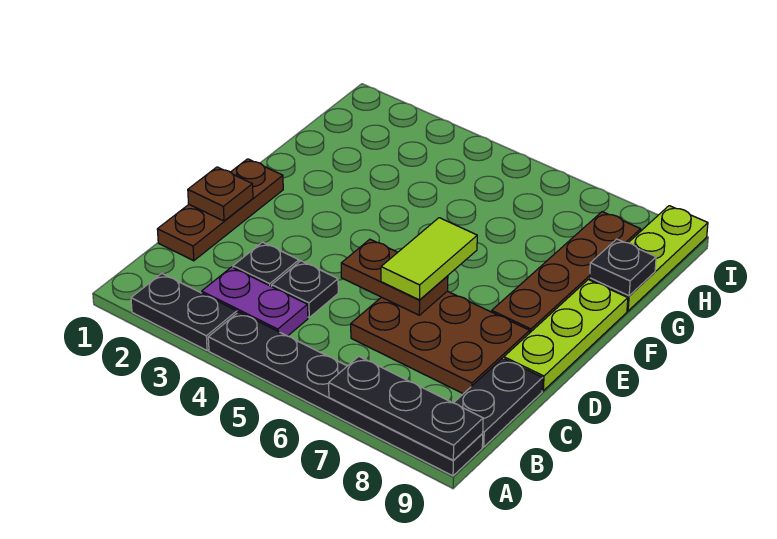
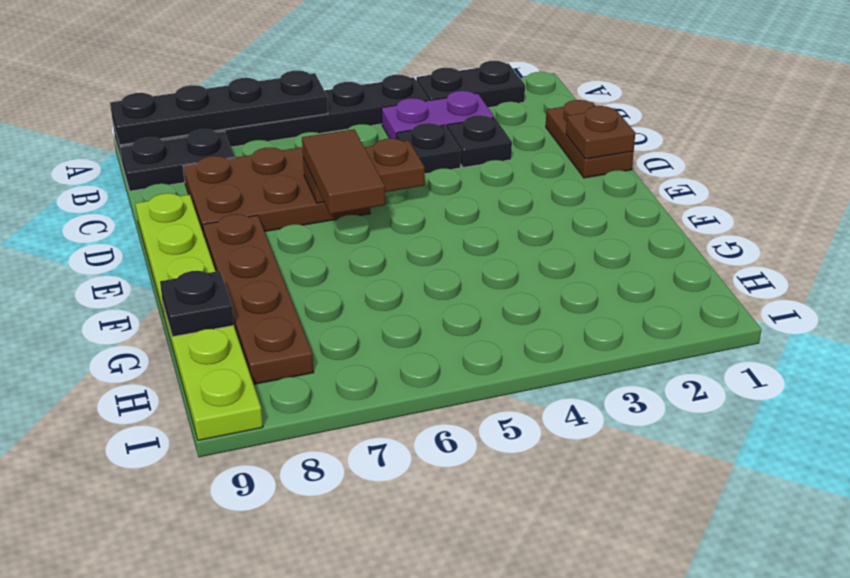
black plate A7:A9 level 2 -> black plate A6:A9 level 2
black plate B9:C9 level 1 -> black plate B8:B9 level 1
brown plate C1:E1 level 1 -> brown plate C1:D1 level 1
lime tile D6:E6 level 3 -> brown tile D6:E6 level 3

